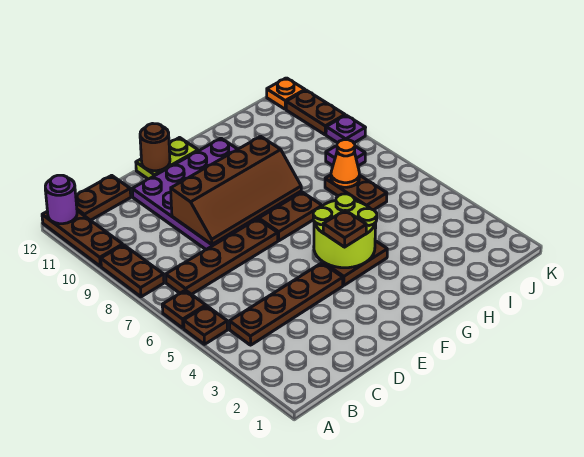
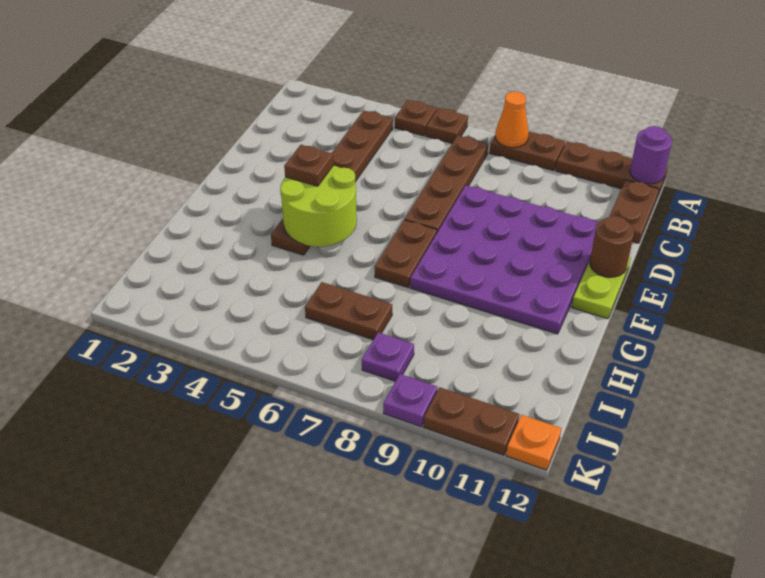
brown slope D8:G9 level 2 top 9 -> none
orange cone I7 level 2 -> orange cone A8 level 2

